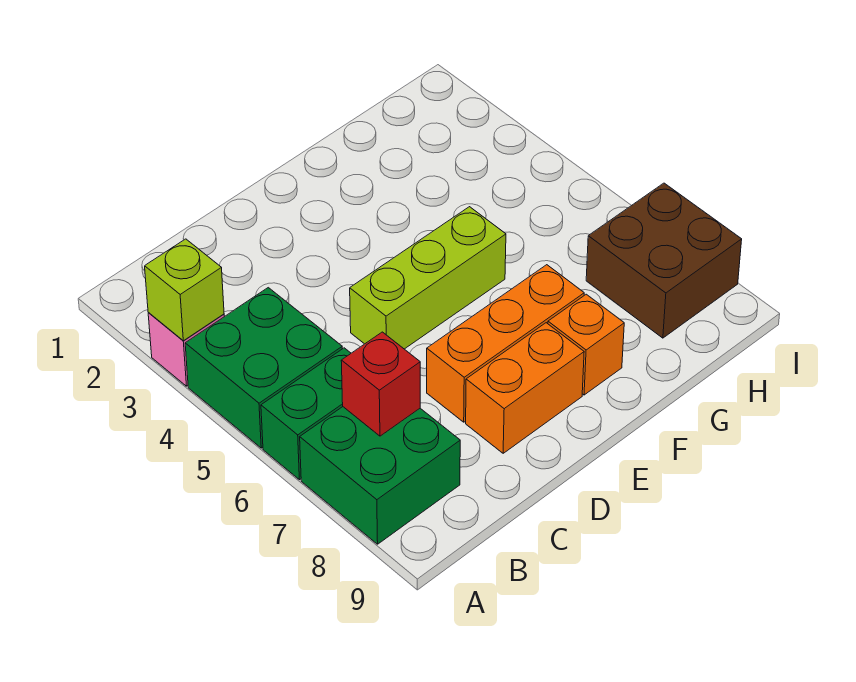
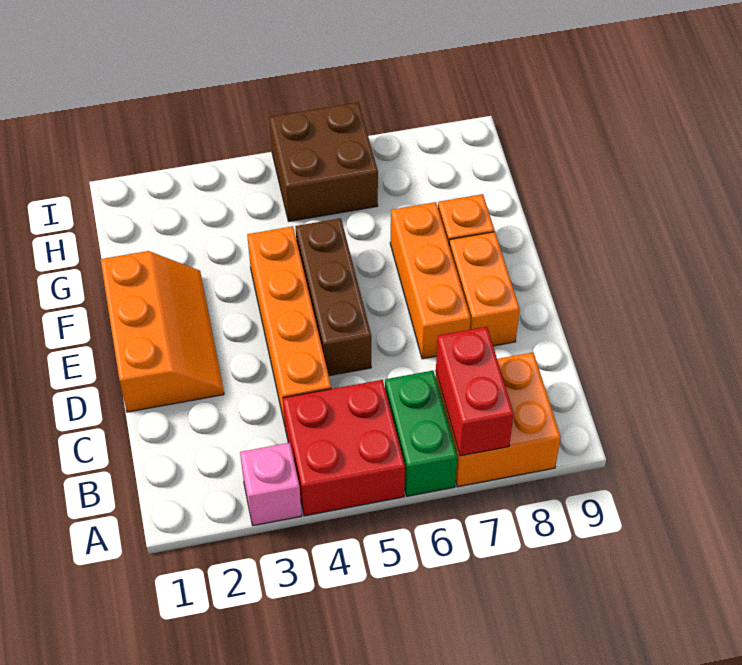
lime brick A3 level 2 -> none
green brick A4:B5 level 1 -> red brick A4:B5 level 1
green brick A7:B8 level 1 -> orange brick A7:B8 level 1
red brick B7 level 2 -> red brick A7:B7 level 2
none -> orange brick C4:F4 level 1
none -> orange slope D1:F2 level 1 top 1
lime brick D5:F5 level 1 -> brown brick D5:F5 level 1
brown brick H7:I8 level 1 -> brown brick H5:I6 level 1

